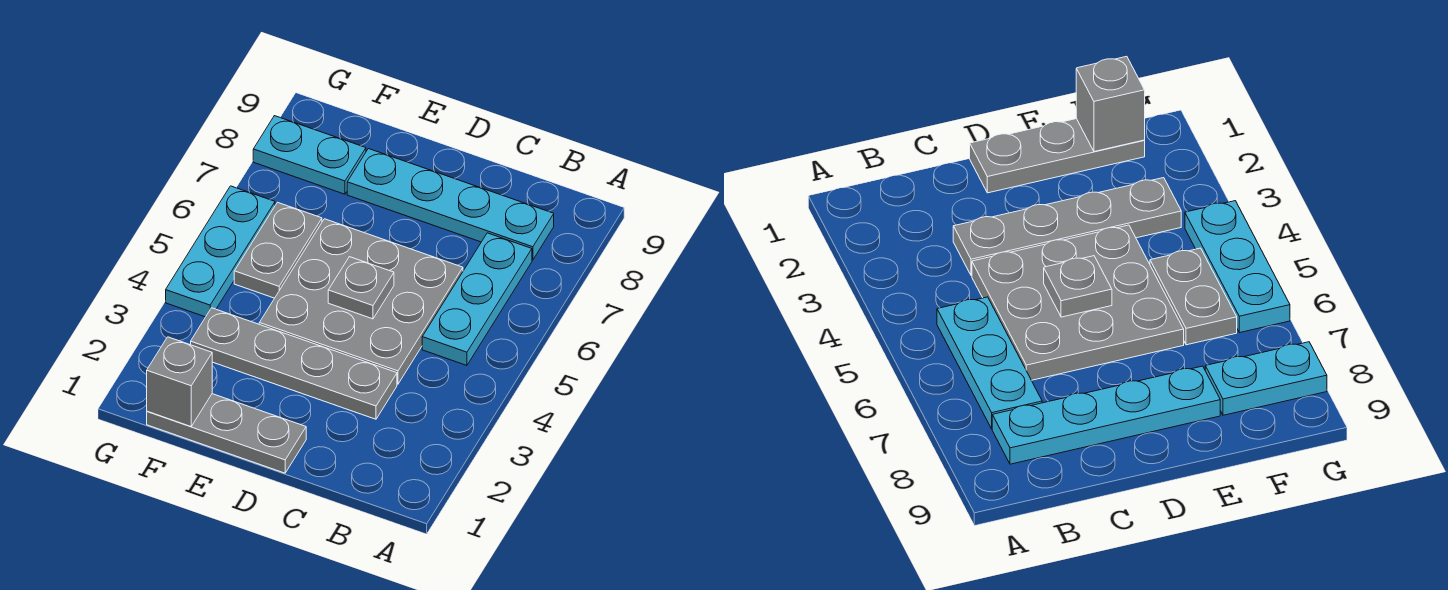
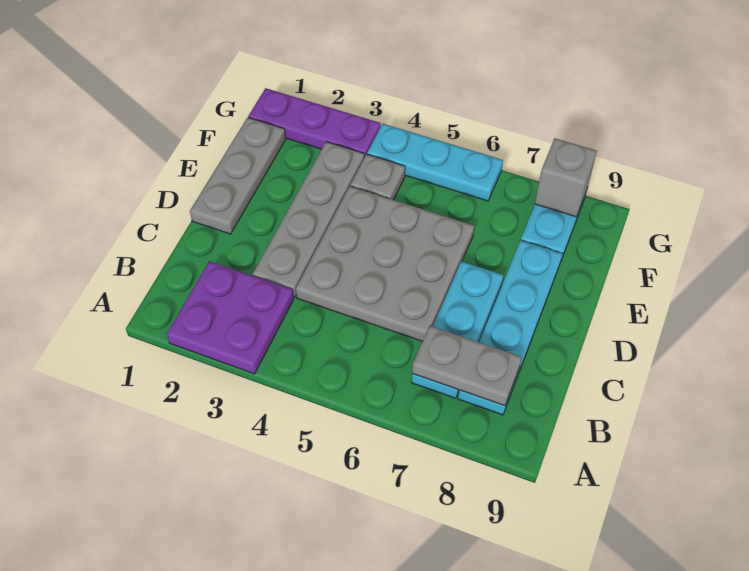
none -> purple plate A2:B3 level 1
cyan plate B5:B7 level 1 -> cyan plate B7:D7 level 1
grey plate D5 level 2 -> grey plate F4 level 1
grey brick F1 level 2 -> grey brick G8 level 2
grey plate F5:F6 level 1 -> grey plate B7:B8 level 2
none -> purple plate G1:G3 level 1

